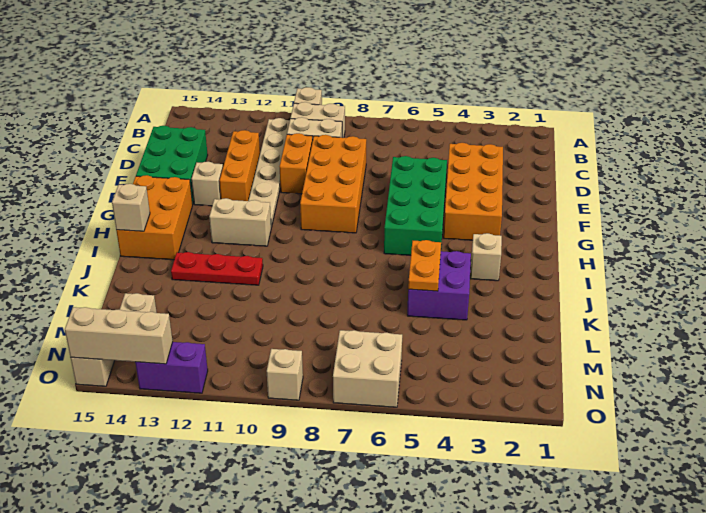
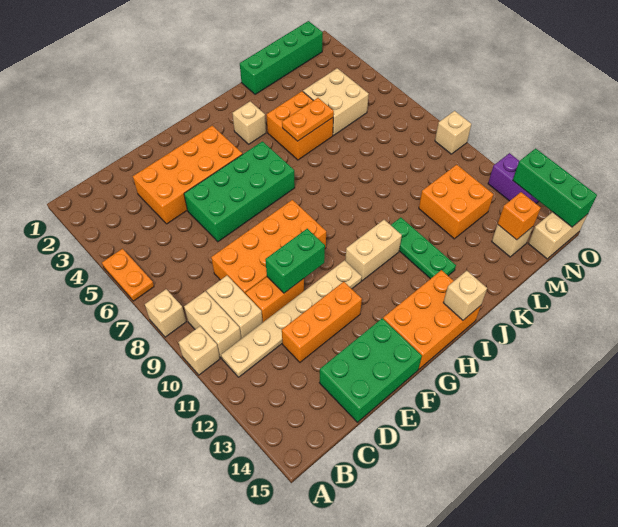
none -> orange plate A5:A6 level 1
none -> green brick E10:F10 level 2
tan brick F13 level 1 -> tan brick A8 level 1
tan brick H11:H12 level 1 -> tan brick H11:I11 level 1
purple brick J4:K5 level 1 -> orange brick J4:K5 level 1
red plate J11:J13 level 1 -> green plate J11:J13 level 1
none -> green brick K1:N1 level 1
none -> orange brick L11:M12 level 1
none -> orange brick M14 level 2
tan brick N6:O7 level 1 -> tan brick L4:M5 level 1
tan brick O13:O15 level 2 -> green brick O13:O15 level 2

